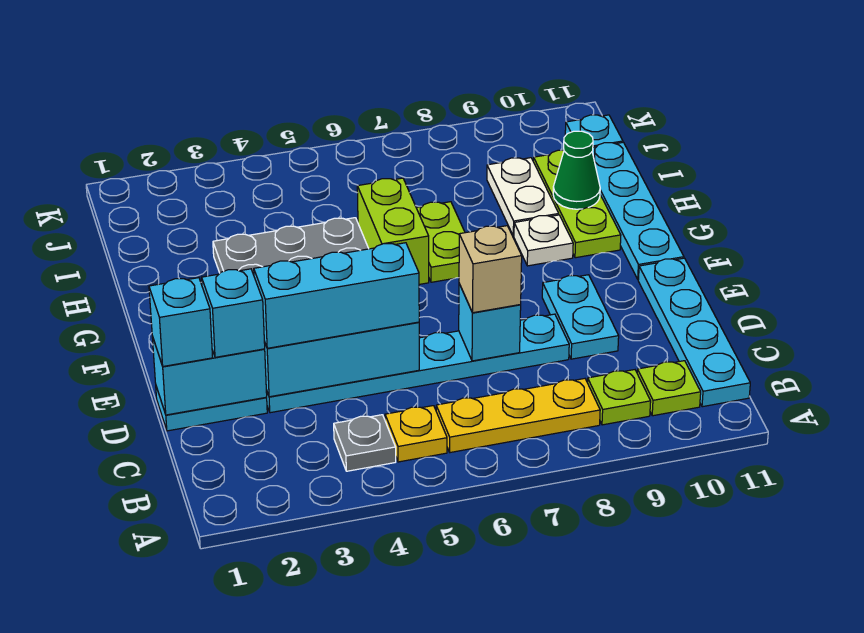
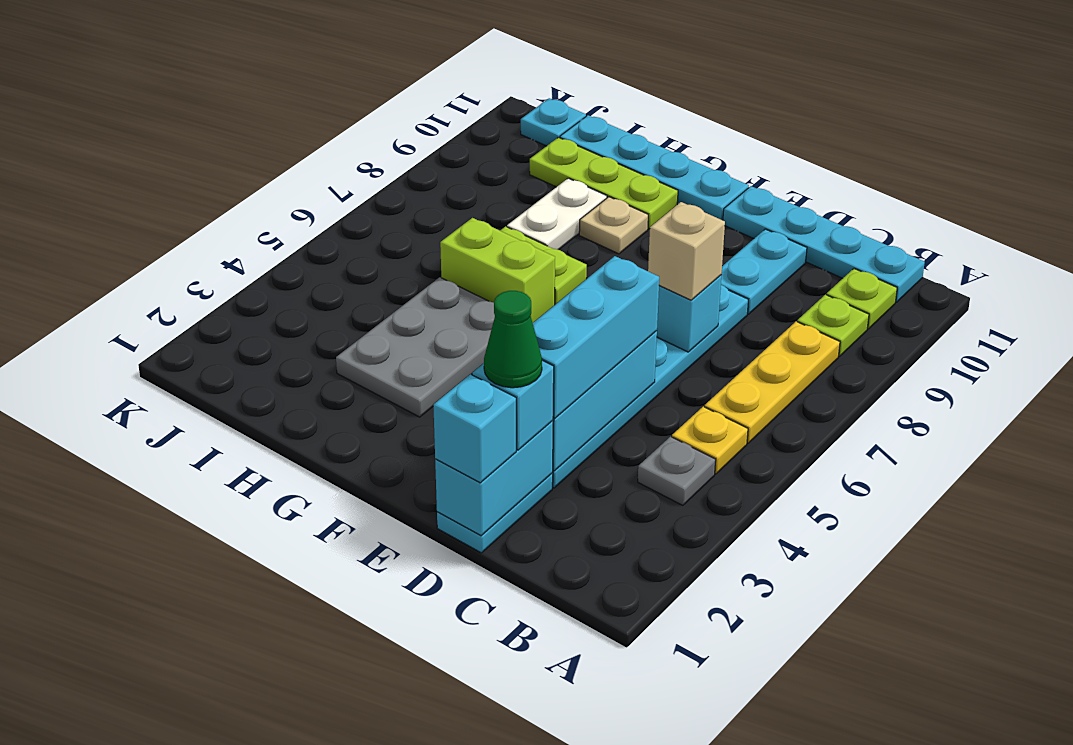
cyan plate D9:E9 level 1 -> cyan plate D9:D10 level 1
white plate G9 level 1 -> tan plate G9 level 1
white plate H9:I9 level 1 -> white plate H8:H9 level 1
green cone H10 level 2 -> green cone D2 level 4

